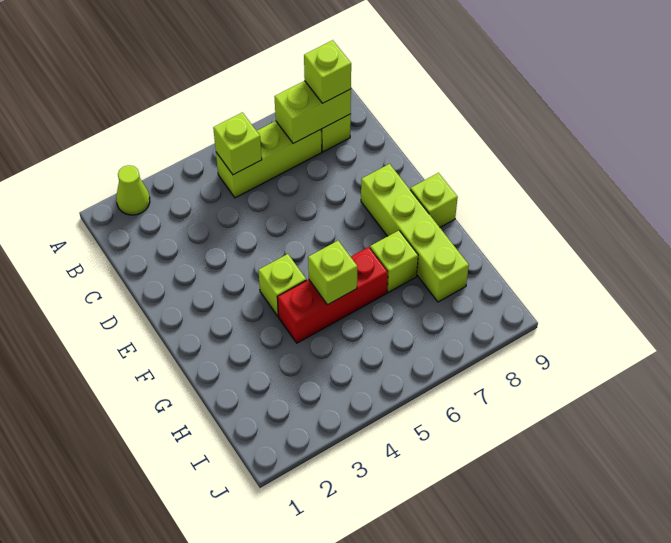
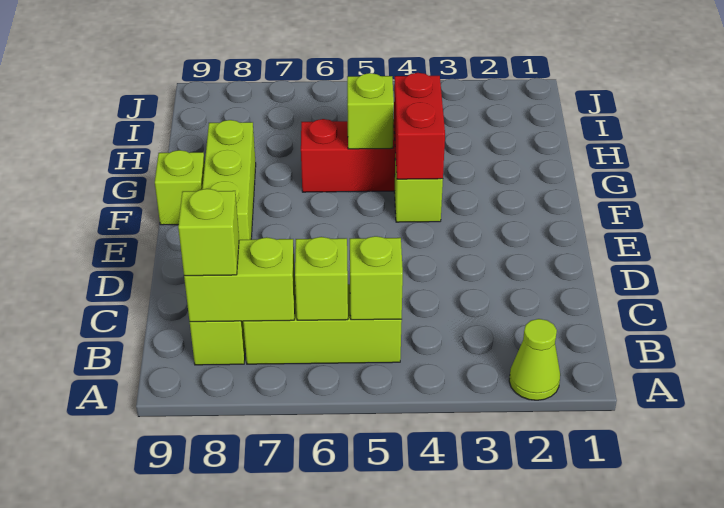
lime brick E8:H8 level 1 -> lime brick E8:G8 level 1
none -> red brick F4:G4 level 2
lime brick G7 level 1 -> lime brick B6 level 2

